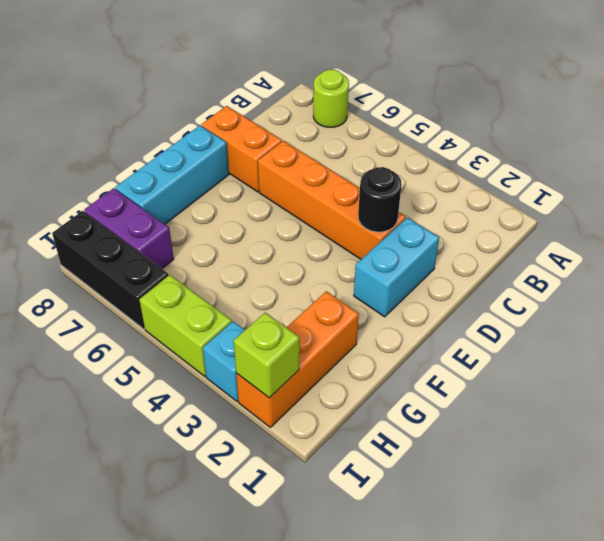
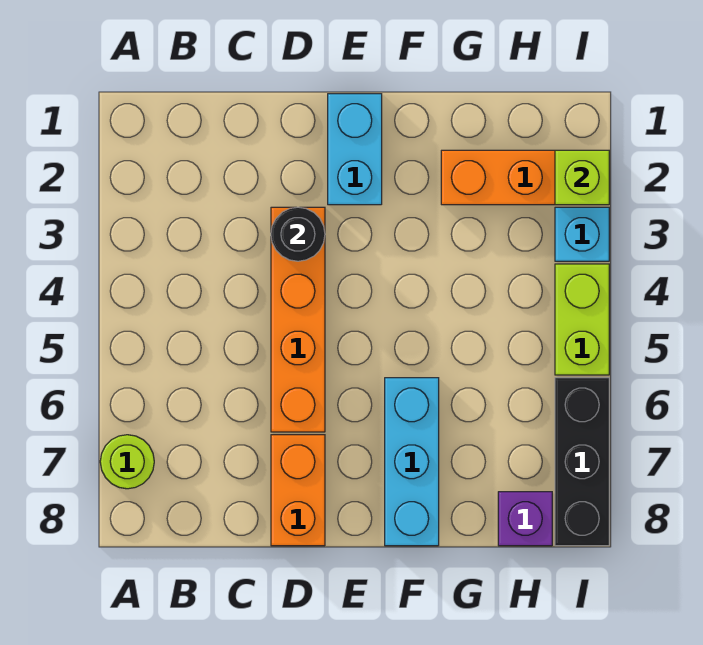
cyan brick D2:E2 level 1 -> cyan brick E1:E2 level 1
cyan brick E8:G8 level 1 -> cyan brick F6:F8 level 1
purple brick H7:H8 level 1 -> purple brick H8 level 1

